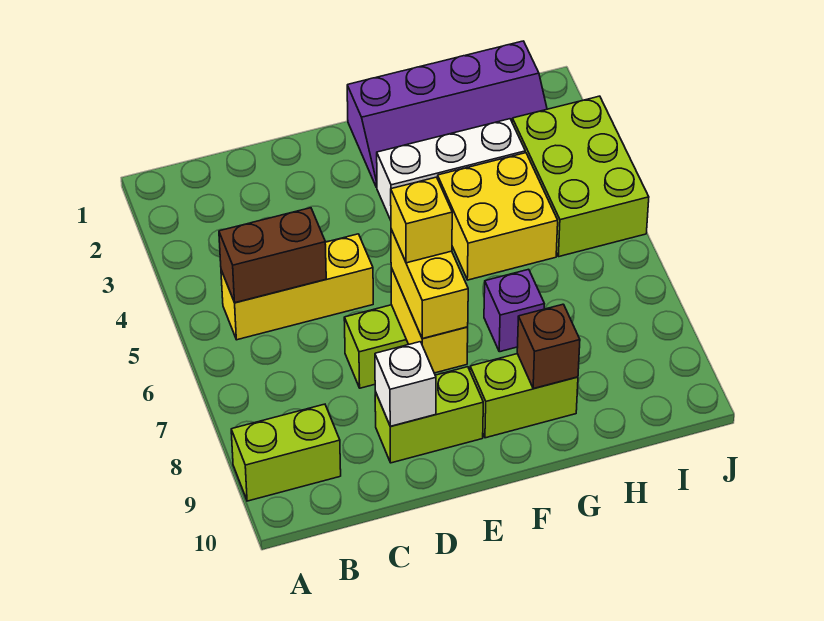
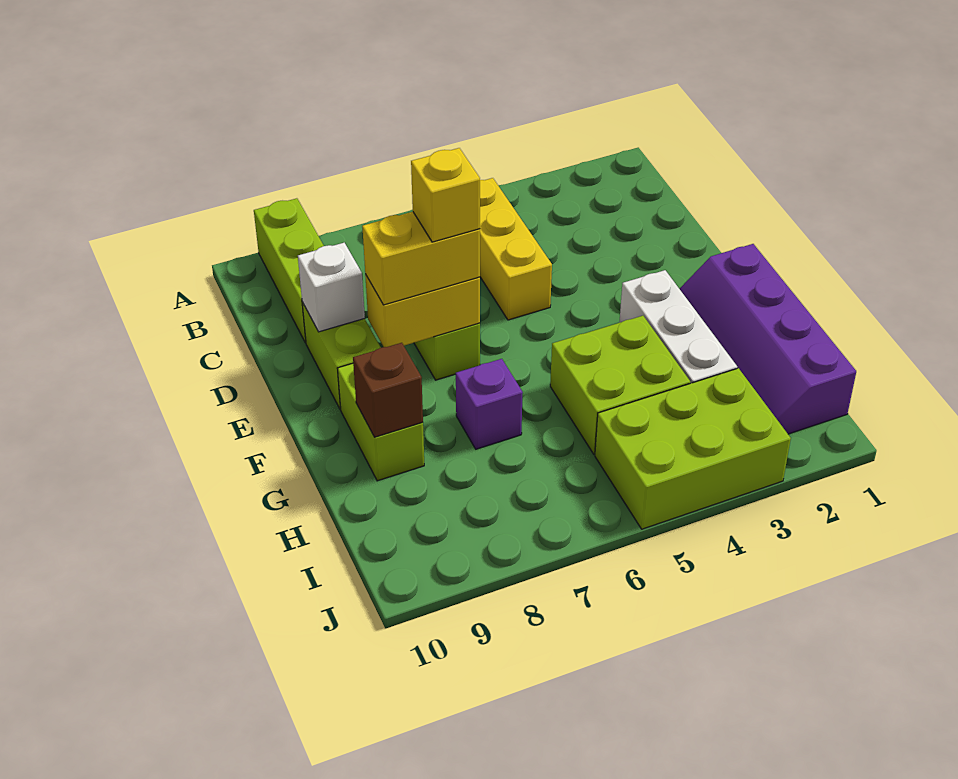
lime brick A9:B9 level 1 -> lime brick A9:C9 level 1
brown brick B5:C5 level 2 -> none
yellow brick G4:H5 level 1 -> lime brick G4:H5 level 1

